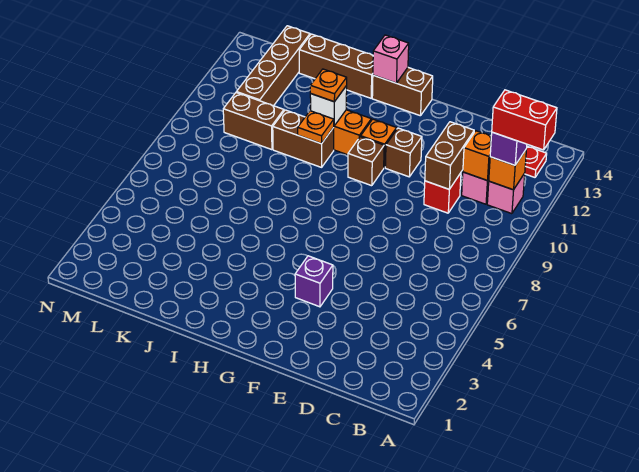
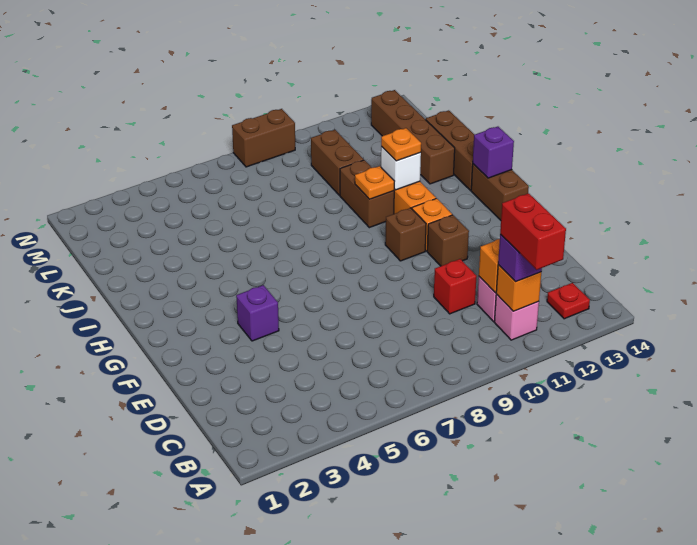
brown brick D10:D11 level 2 -> brown brick N8:N9 level 1
pink brick H14 level 2 -> purple brick H14 level 2
brown brick L11:L14 level 1 -> brown brick J13:M13 level 1

